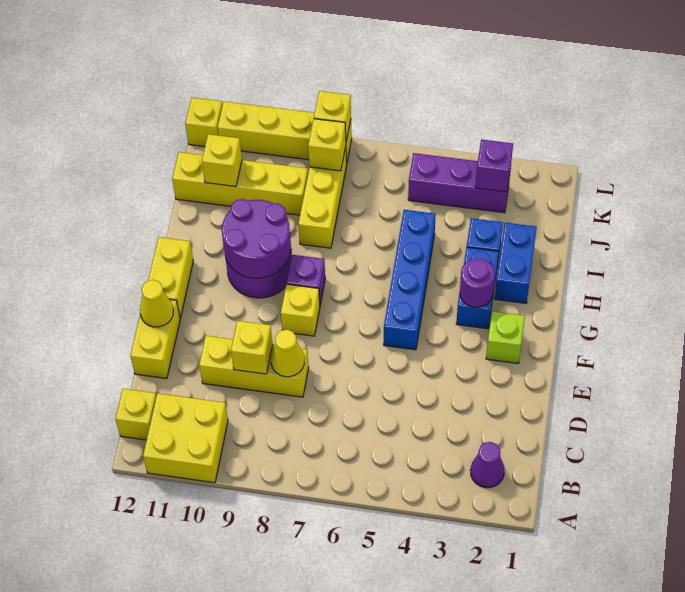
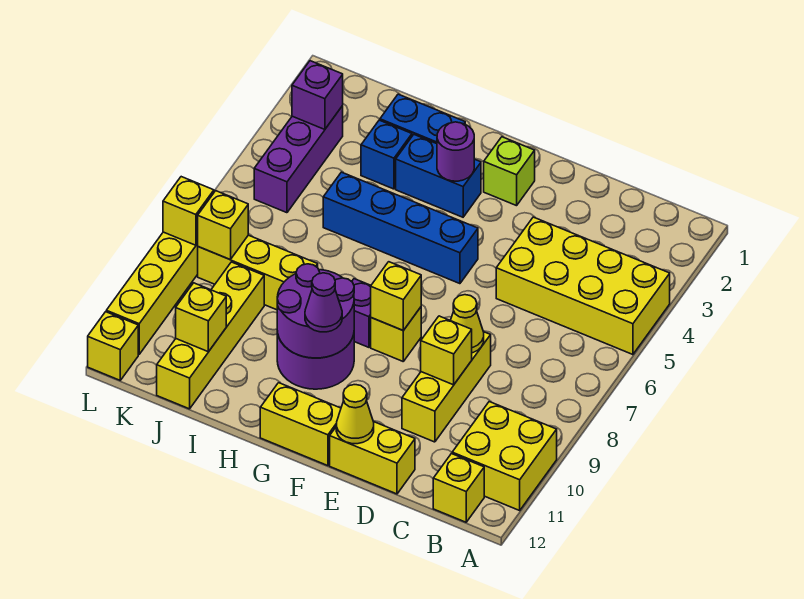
none -> yellow brick A4:D5 level 1
purple cone B2 level 1 -> purple cone G10 level 3
none -> yellow brick F8 level 2

